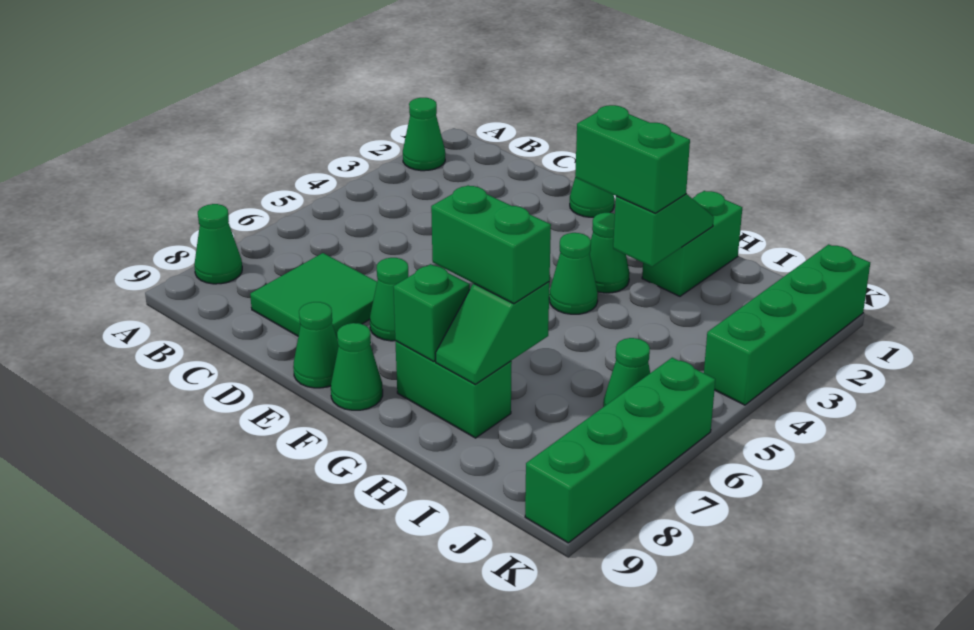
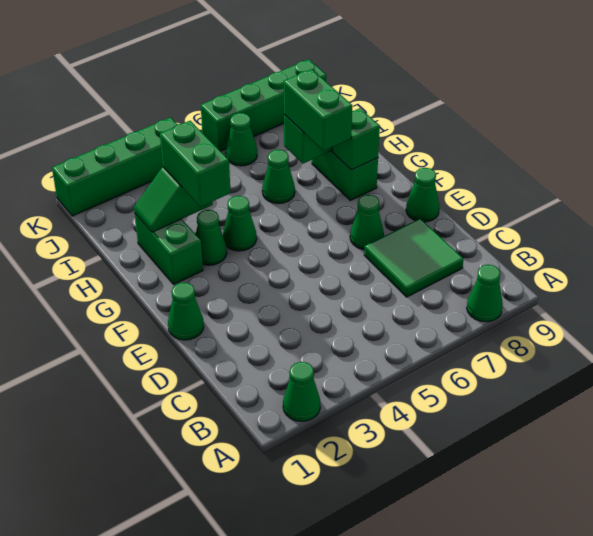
green cone F9 level 1 -> green cone H6 level 1
green brick H1:H2 level 1 -> green brick G2:H2 level 1

